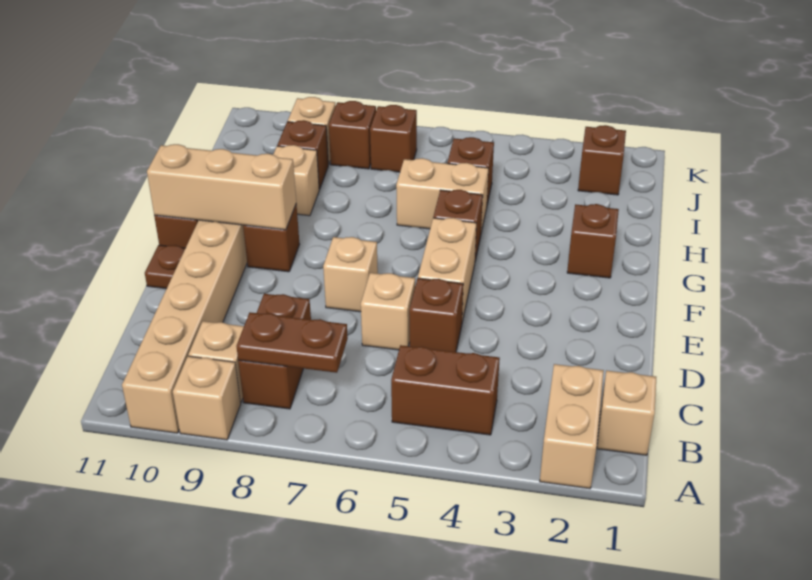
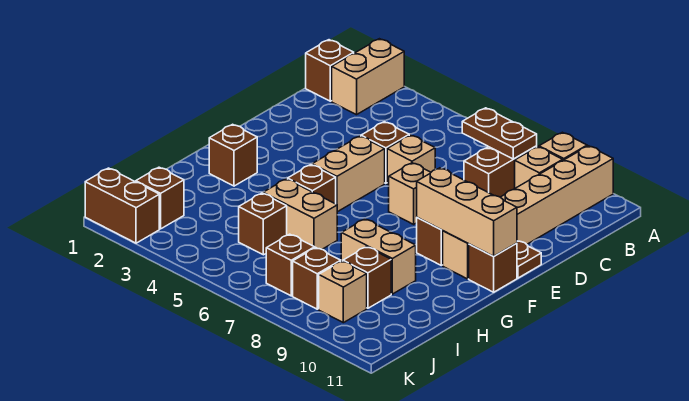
tan brick B1 level 1 -> brown brick B1 level 1
brown brick B4:B5 level 1 -> brown brick K1:K2 level 1
tan brick H9 level 1 -> tan brick H8:H9 level 1

